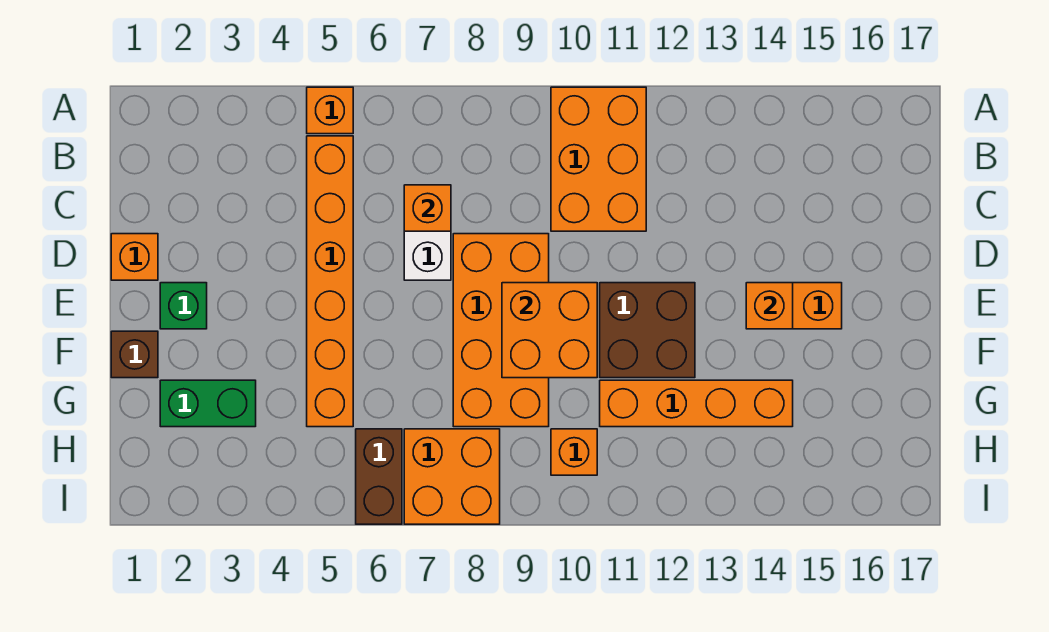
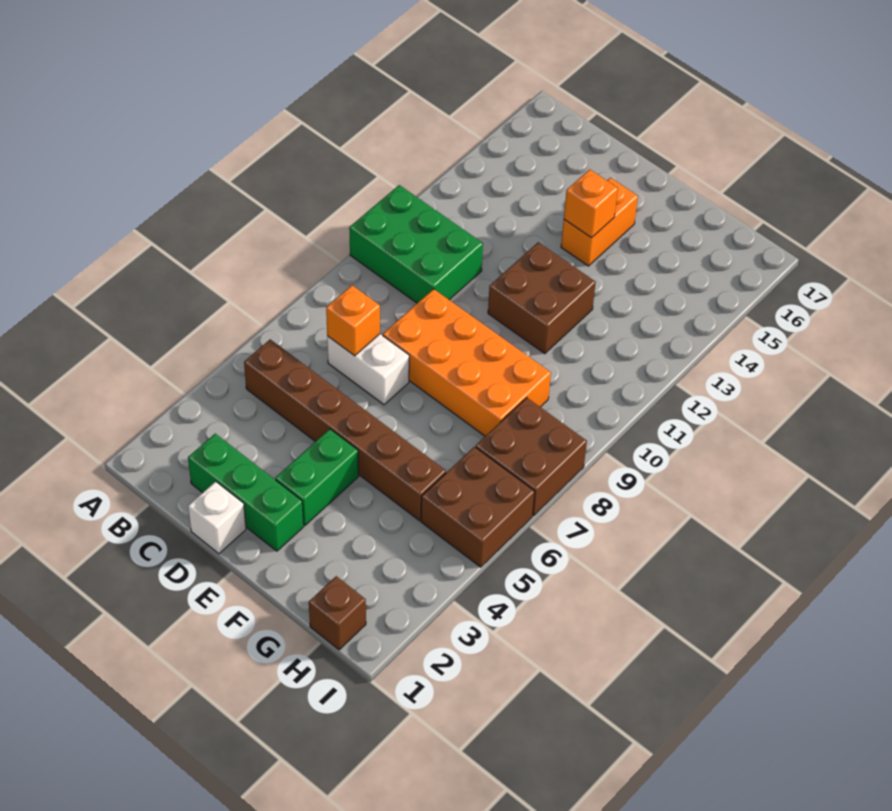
orange brick A5 level 1 -> none
orange brick A10:C11 level 1 -> green brick A10:C11 level 1
orange brick B5:G5 level 1 -> brown brick B5:G5 level 1
orange brick D1 level 1 -> white brick D1 level 1
green brick E2 level 1 -> green brick C2:E2 level 1
orange brick E9:F10 level 2 -> none
brown brick F1 level 1 -> brown brick H1 level 1
green brick G2:G3 level 1 -> green brick E3:E4 level 1
orange brick G11:G14 level 1 -> none
brown brick H6:I6 level 1 -> brown brick H5:I6 level 1
orange brick H7:I8 level 1 -> brown brick H7:I8 level 1
orange brick H10 level 1 -> none

